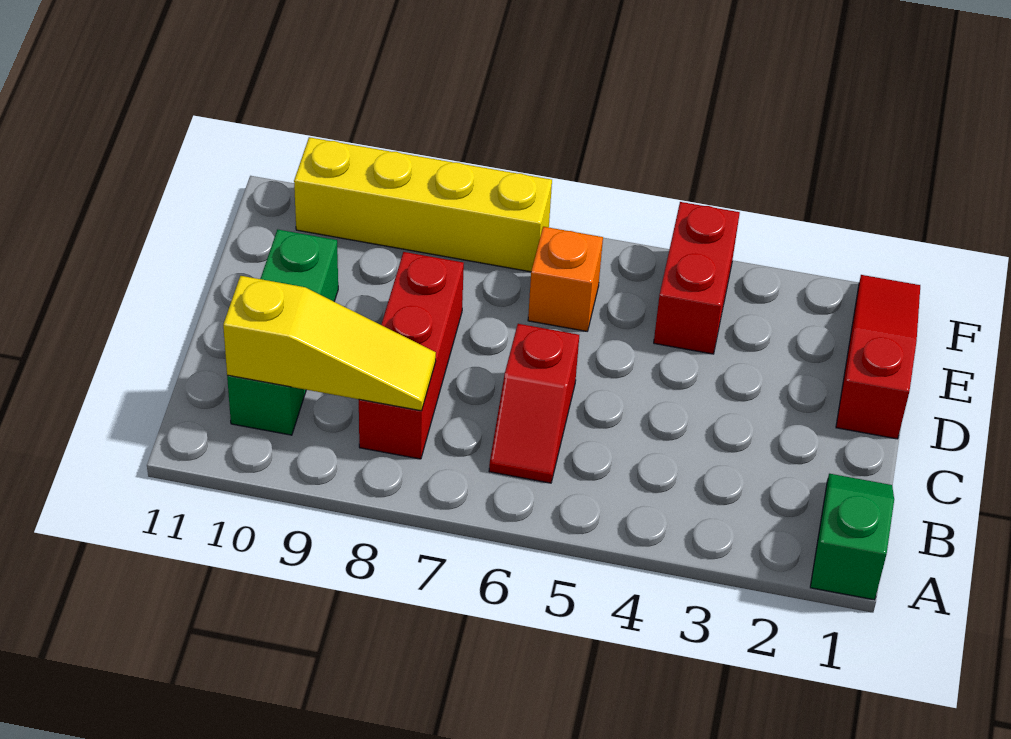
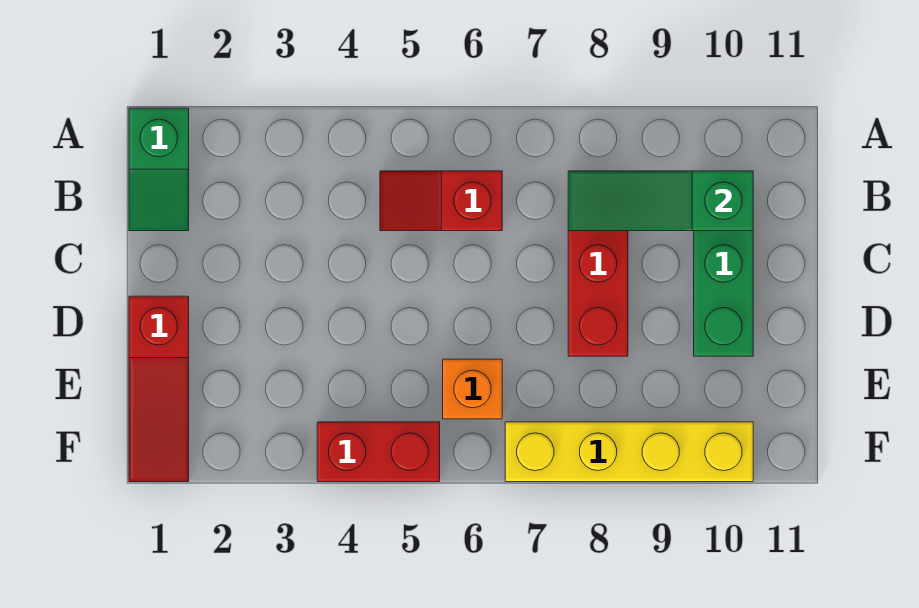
red slope B6:C6 level 1 top C -> red slope B5:B6 level 1 top 6
yellow slope B8:B10 level 2 top 10 -> green slope B8:B10 level 2 top 10
red brick E4:F4 level 1 -> red brick F4:F5 level 1

